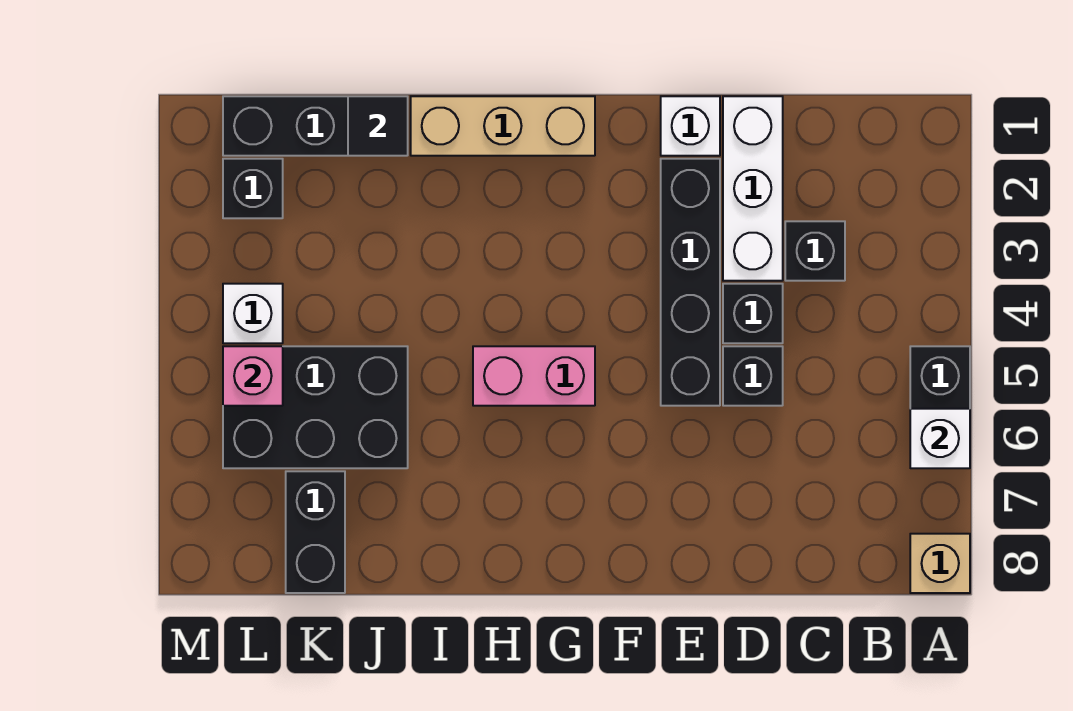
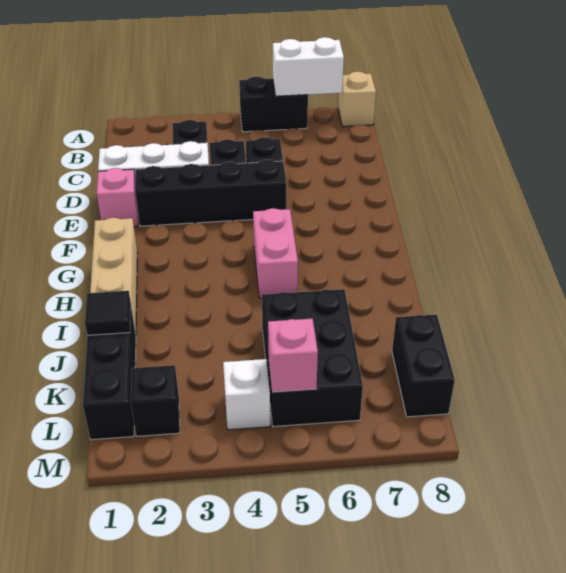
white brick A6 level 2 -> white brick A6:A7 level 2
white brick E1 level 1 -> pink brick E1 level 1
black brick K7:K8 level 1 -> black brick K8:L8 level 1

